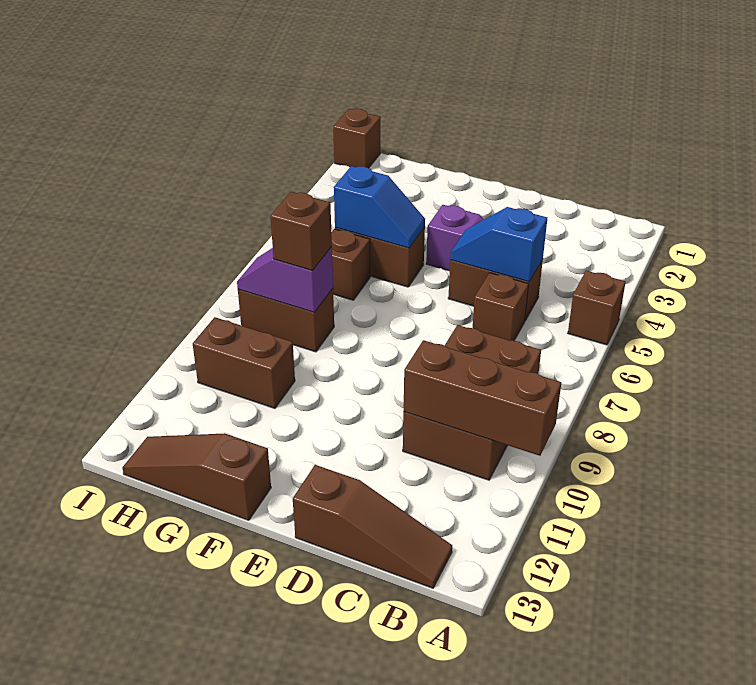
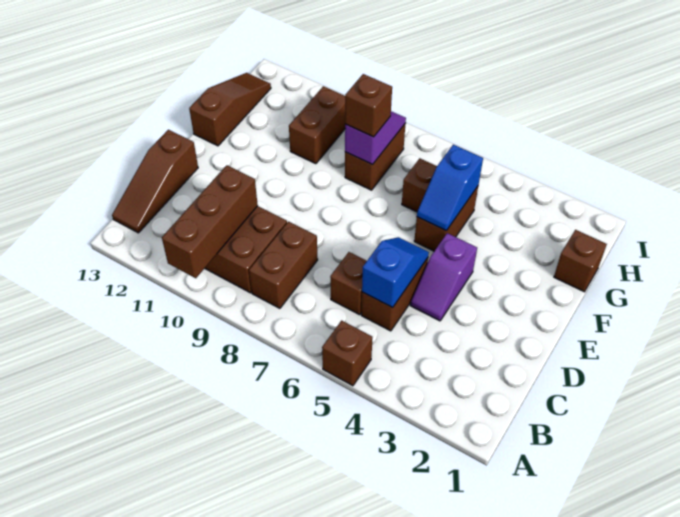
brown brick I1 level 1 -> brown brick G1 level 1

